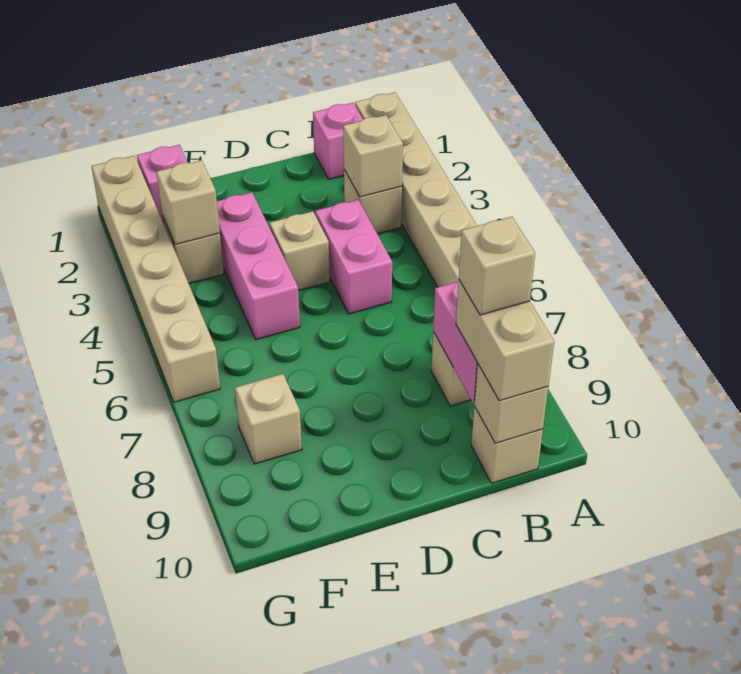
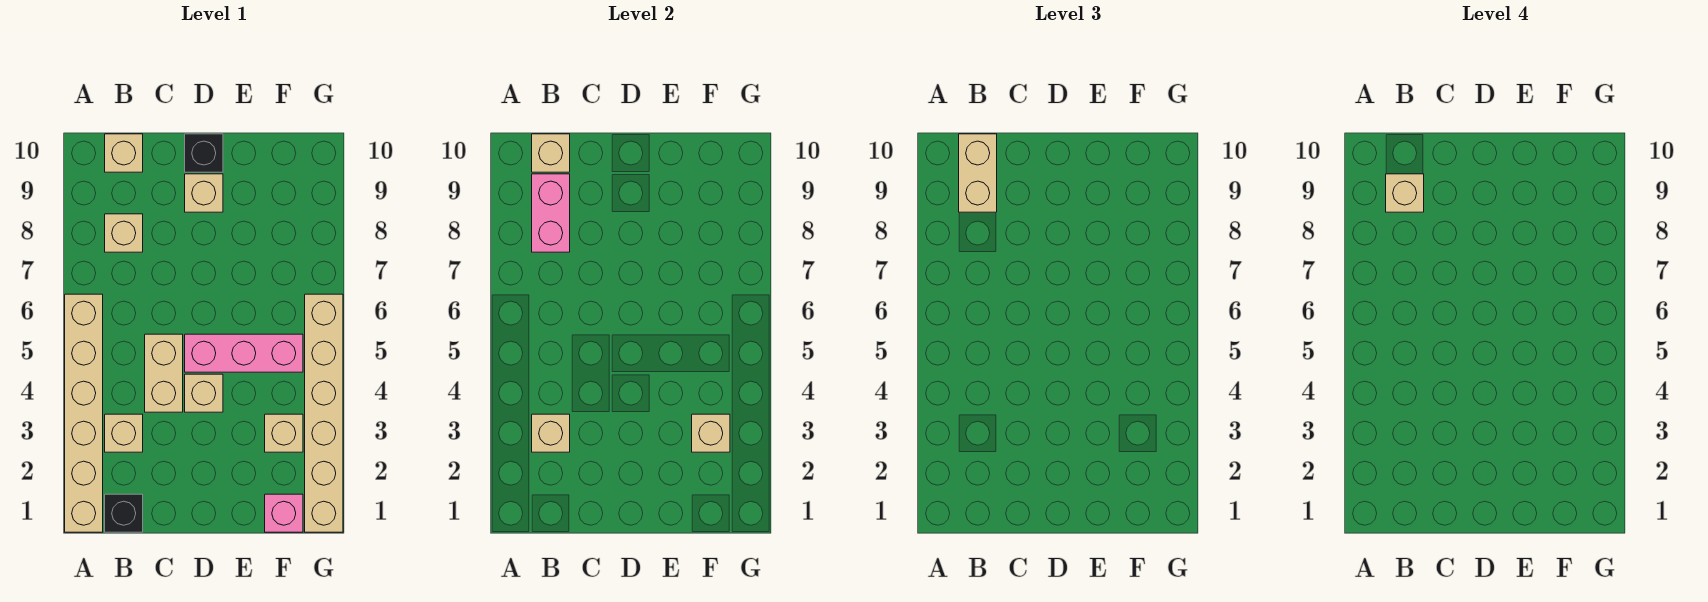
pink brick B1 level 1 -> black brick B1 level 1
pink brick C4:C5 level 1 -> tan brick C4:C5 level 1
none -> black brick D10 level 1
pink brick E3:E5 level 1 -> pink brick D5:F5 level 1
tan brick F8 level 1 -> tan brick D9 level 1

